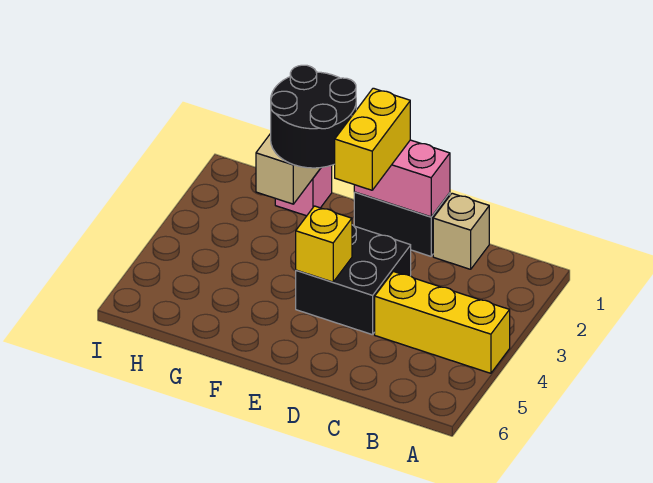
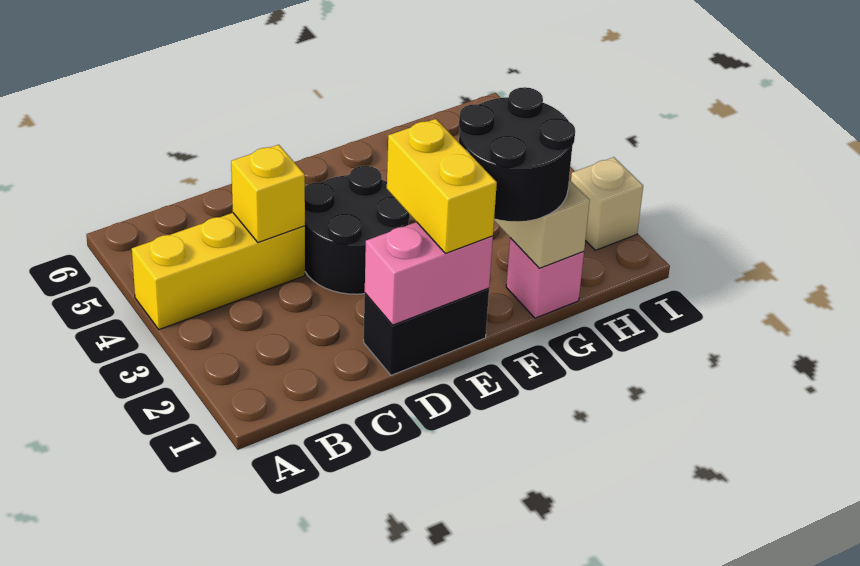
tan brick C1 level 1 -> tan brick I2 level 1
black brick D3:E4 level 1 -> black round brick D3:E4 level 1
yellow brick E4 level 2 -> yellow brick C4 level 2

